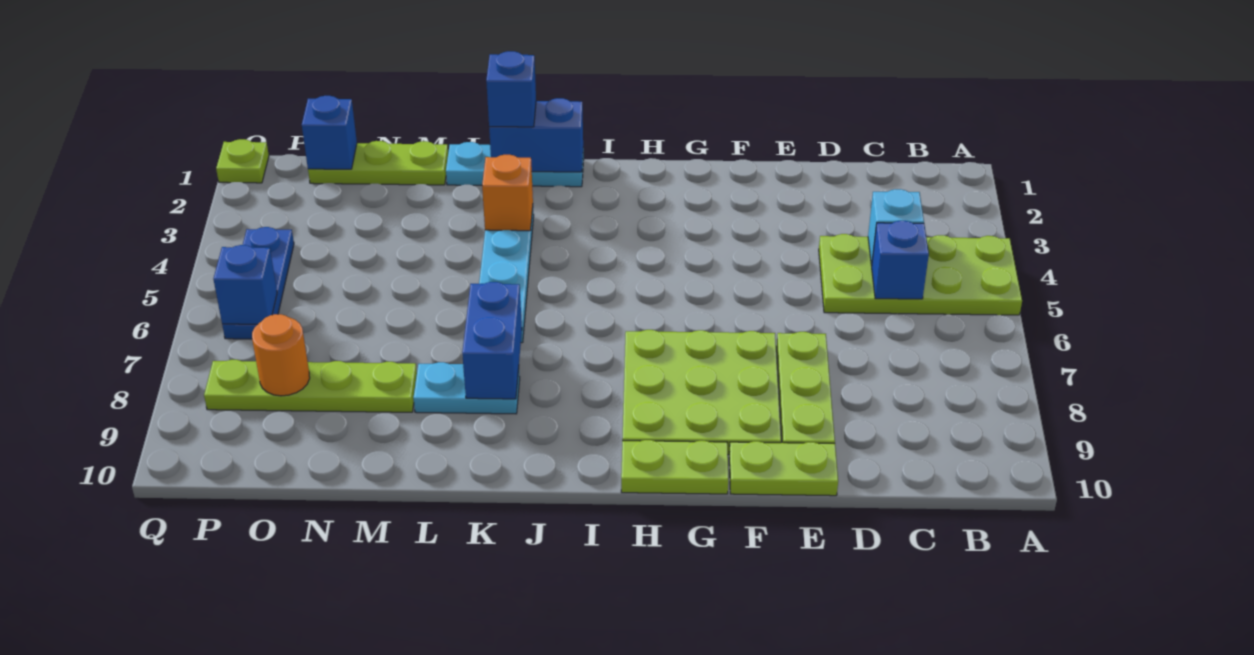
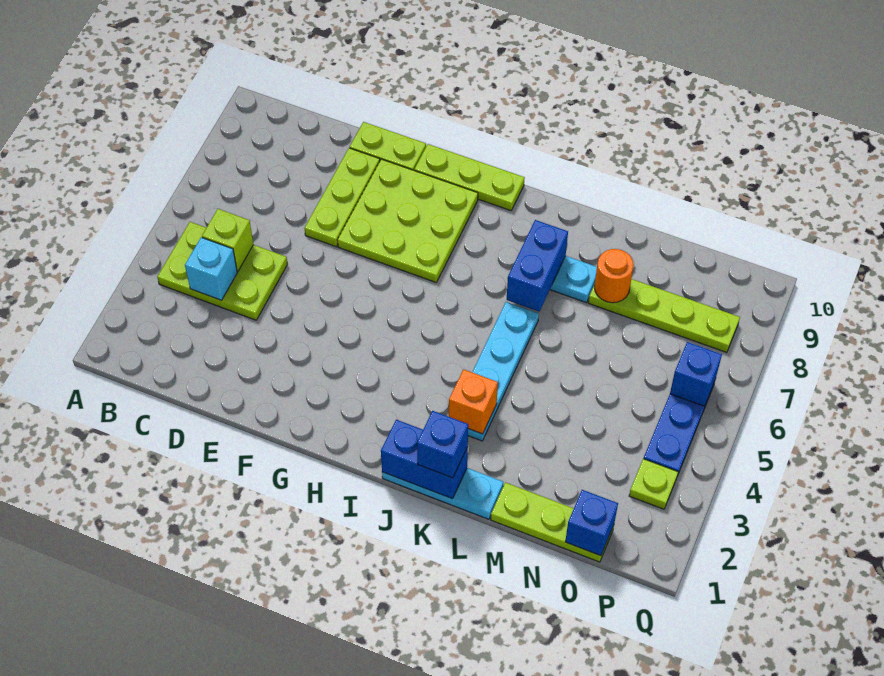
lime plate A4:D5 level 1 -> lime plate B4:D5 level 1
blue brick C5 level 2 -> lime brick C5 level 2
lime plate G10:H10 level 1 -> lime plate G10:I10 level 1
orange round brick O8 level 2 -> orange round brick M8 level 2
lime plate Q1 level 1 -> lime plate P3 level 1

